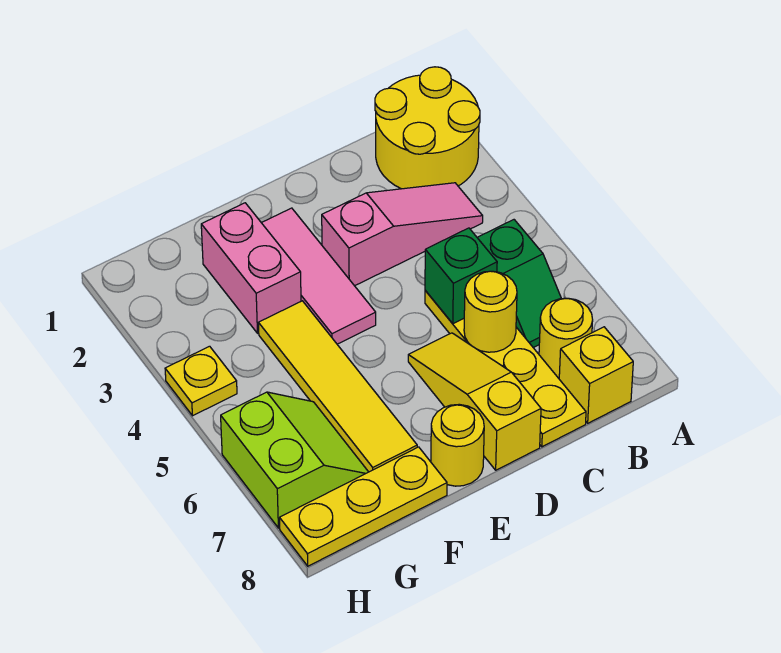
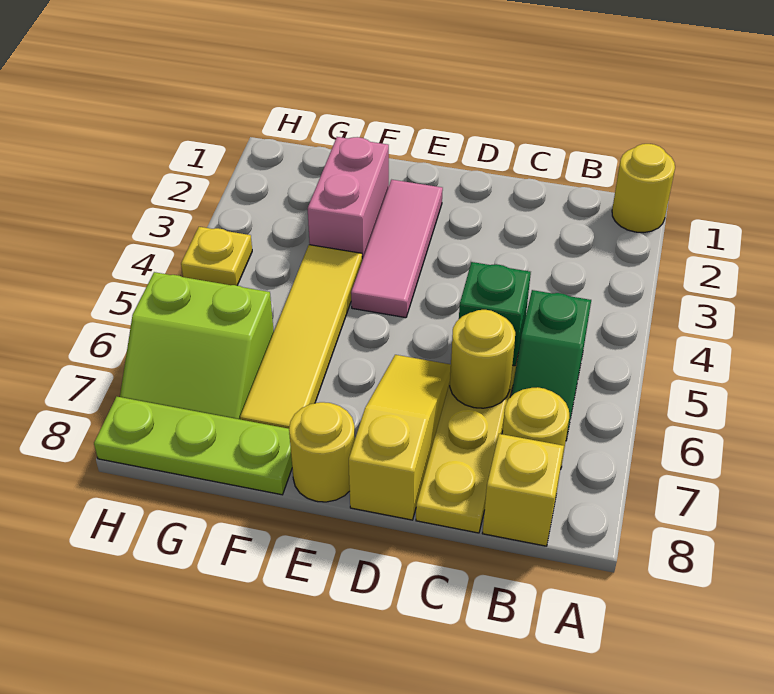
yellow round brick A1:B2 level 1 -> yellow round brick A1 level 1
pink slope B3:D3 level 1 top D -> none
yellow plate F8:H8 level 1 -> lime plate F8:H8 level 1
lime slope G6:H7 level 1 top H -> lime slope G6:H7 level 1 top 6

